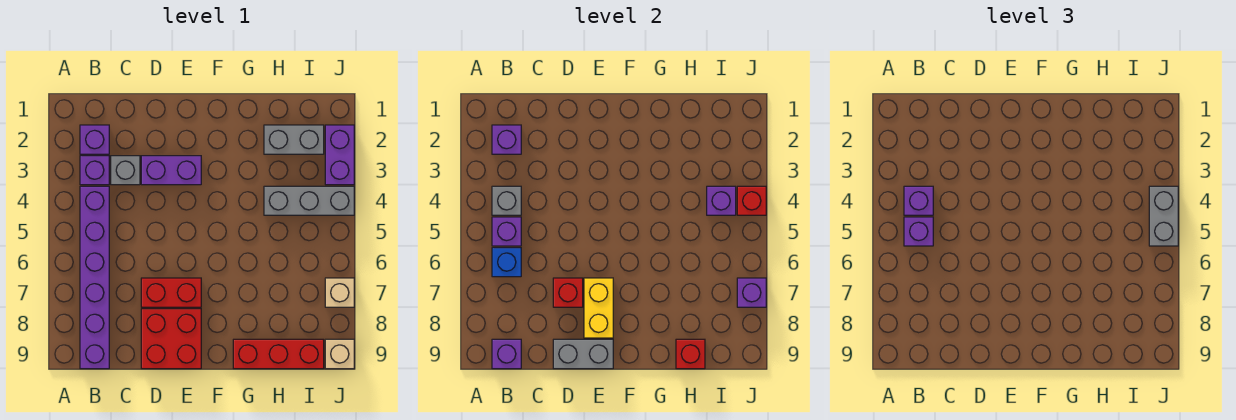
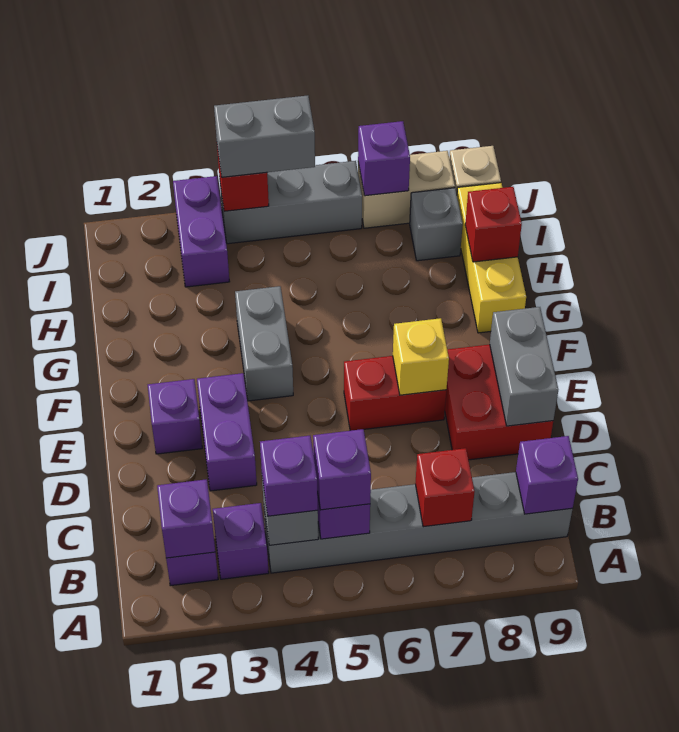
purple brick B4:B9 level 1 -> grey brick B4:B9 level 1
blue brick B6 level 2 -> none
grey brick C3 level 1 -> grey brick I8 level 1
red brick D7:E7 level 1 -> red brick E6:E7 level 1
red brick D7 level 2 -> red brick B7 level 2
yellow brick E7:E8 level 2 -> yellow brick E7 level 2
red brick G9:I9 level 1 -> yellow brick G9:I9 level 1
grey brick H2:I2 level 1 -> grey brick F4:G4 level 1
grey brick H4:J4 level 1 -> grey brick J4:J6 level 1
purple brick I4 level 2 -> purple brick E2 level 1
purple brick J2:J3 level 1 -> purple brick I3:J3 level 1
tan brick J7 level 1 -> tan brick J7:J8 level 1

